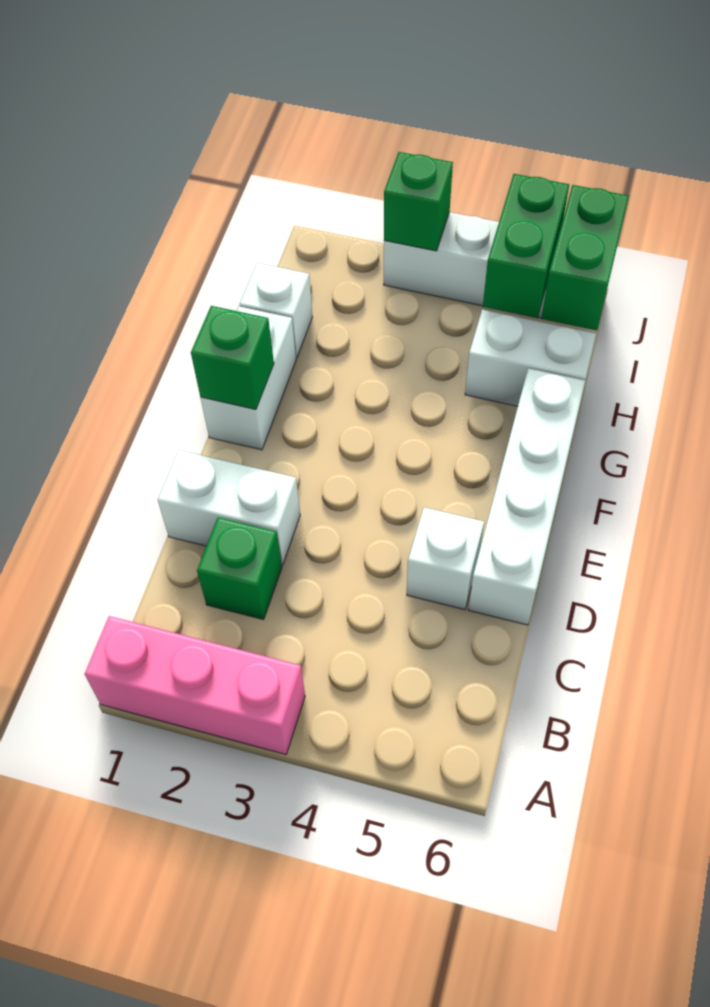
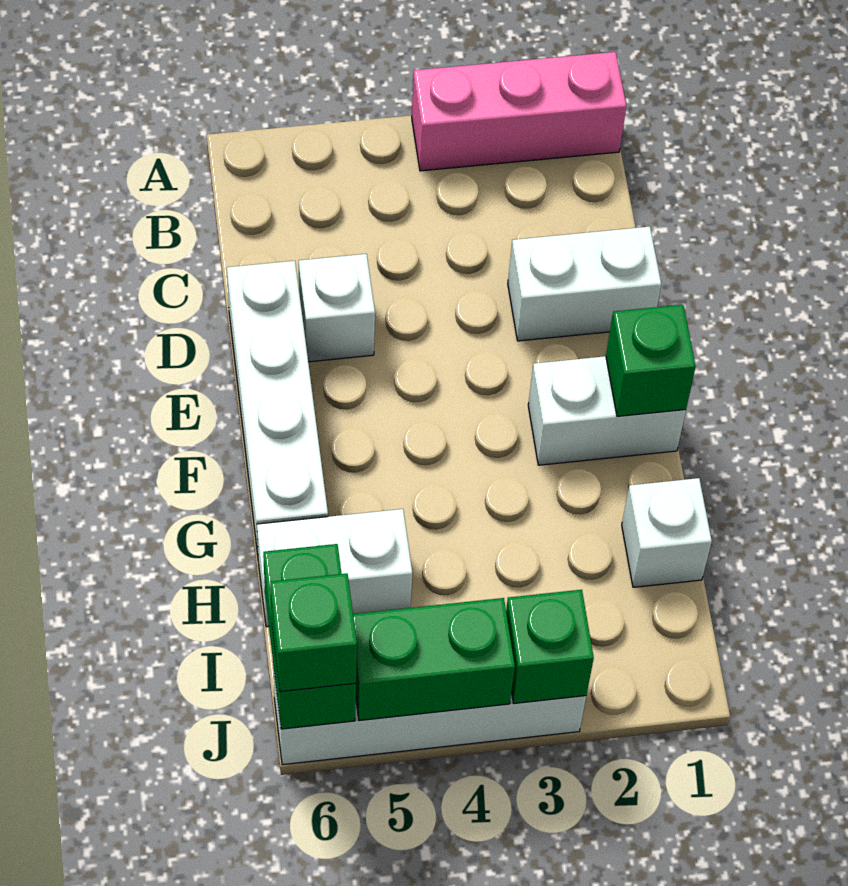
green brick C2 level 1 -> green brick J6 level 3
white brick F1:G1 level 1 -> white brick F1:F2 level 1
green brick I5:J5 level 2 -> green brick J4:J5 level 2

